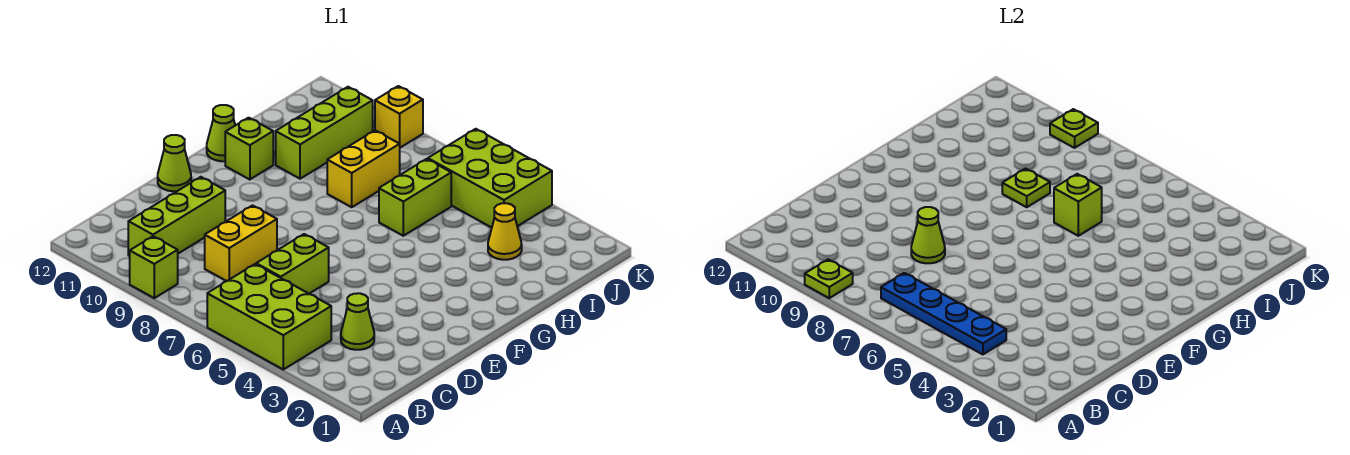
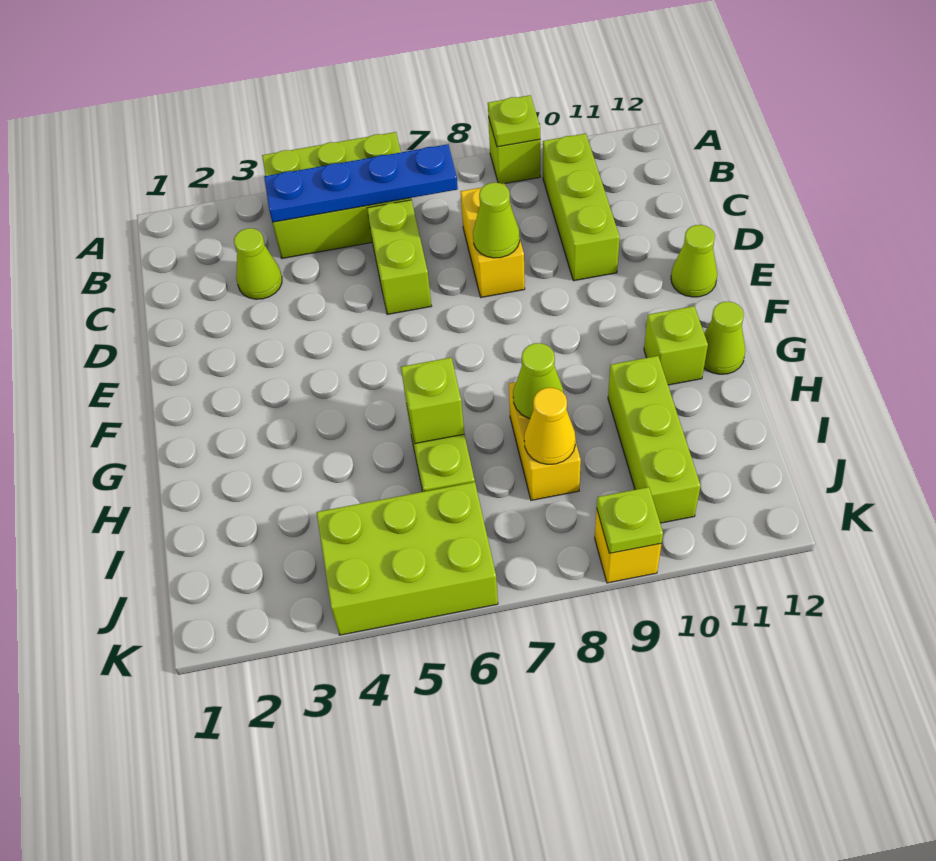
lime plate H8 level 2 -> lime cone H8 level 2
yellow cone I3 level 1 -> yellow cone I8 level 2

